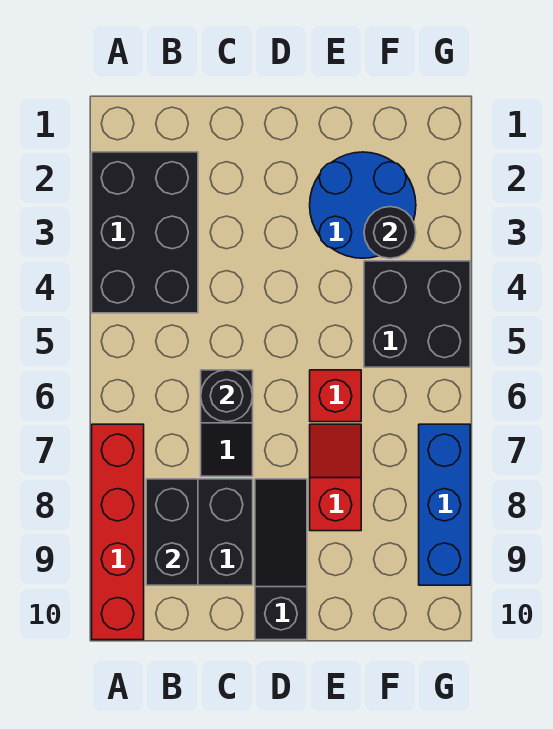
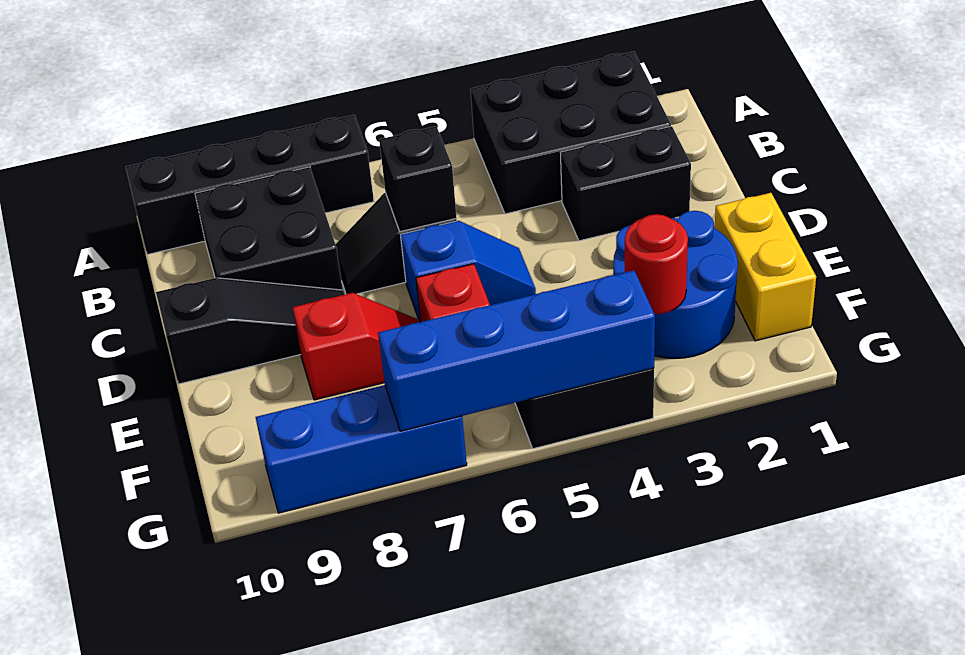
red brick A7:A10 level 1 -> black brick A7:A10 level 1
black brick B8:B9 level 2 -> black brick C2:C3 level 1
black round brick C6 level 2 -> black brick C6 level 2
none -> blue slope D5:D6 level 1 top 6
none -> yellow brick E1:F1 level 1
black round brick F3 level 2 -> red round brick F3 level 2
none -> blue brick G4:G7 level 2

